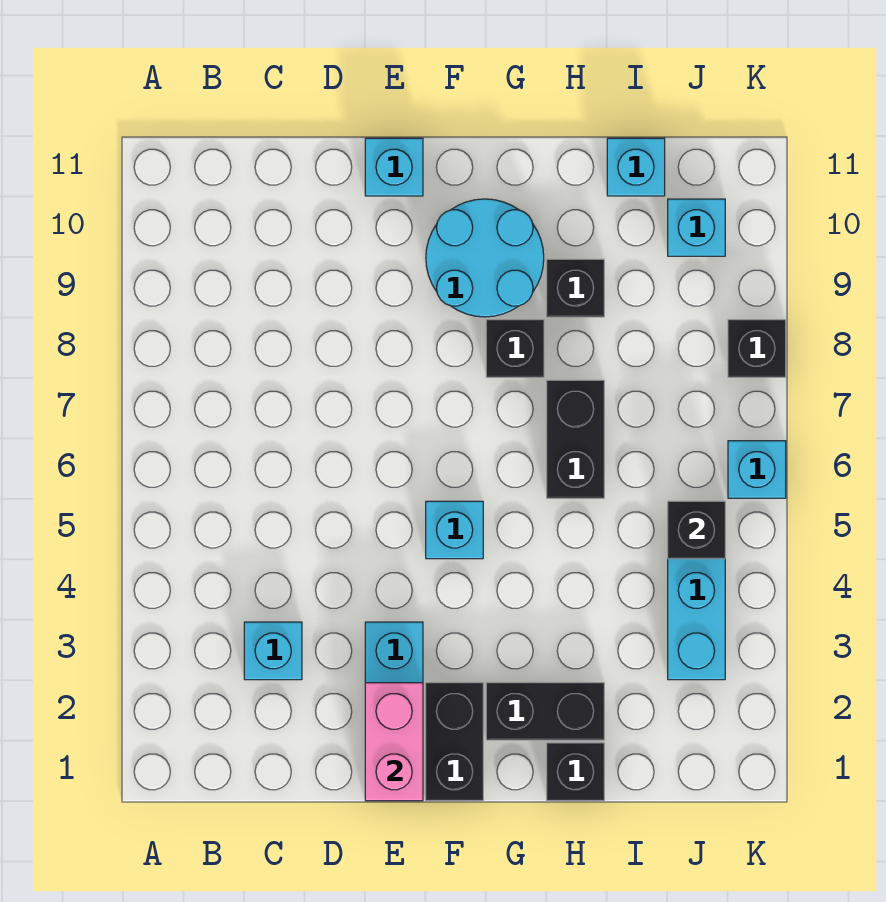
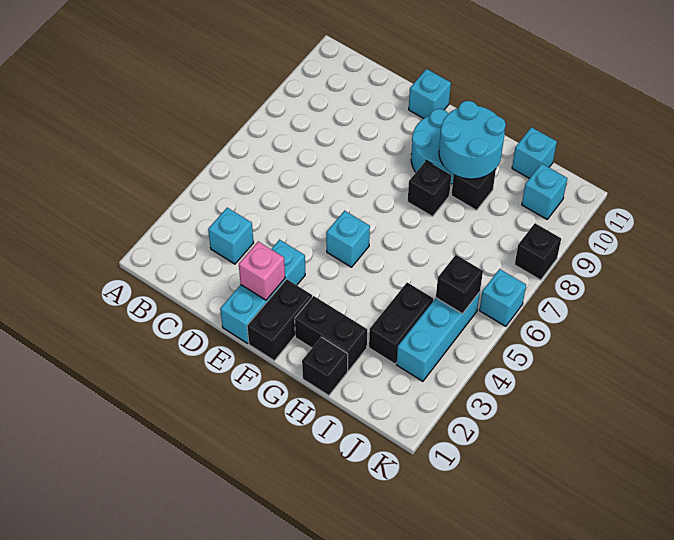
pink brick E1:E2 level 2 -> pink brick E2 level 2
none -> cyan round brick G9:H10 level 2
black brick H6:H7 level 1 -> black brick I3:I4 level 1

